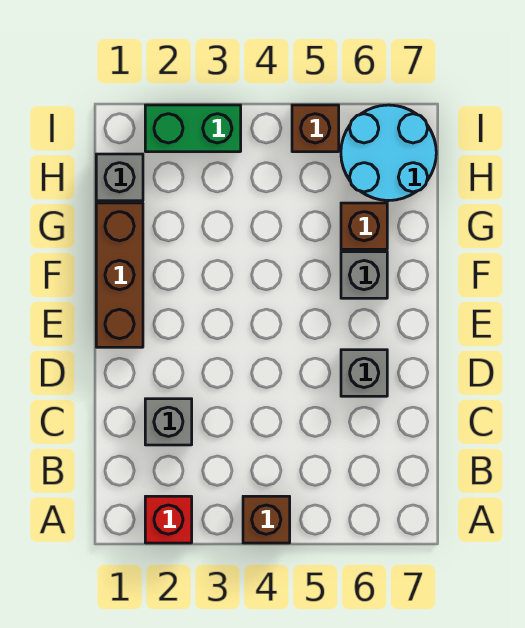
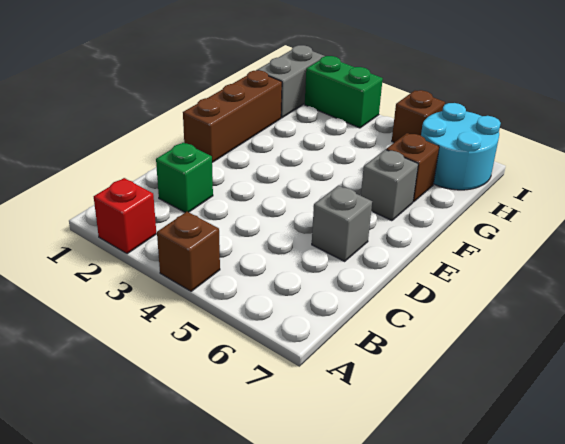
grey brick C2 level 1 -> green brick C2 level 1
grey brick H1 level 1 -> grey brick H1:I1 level 1

